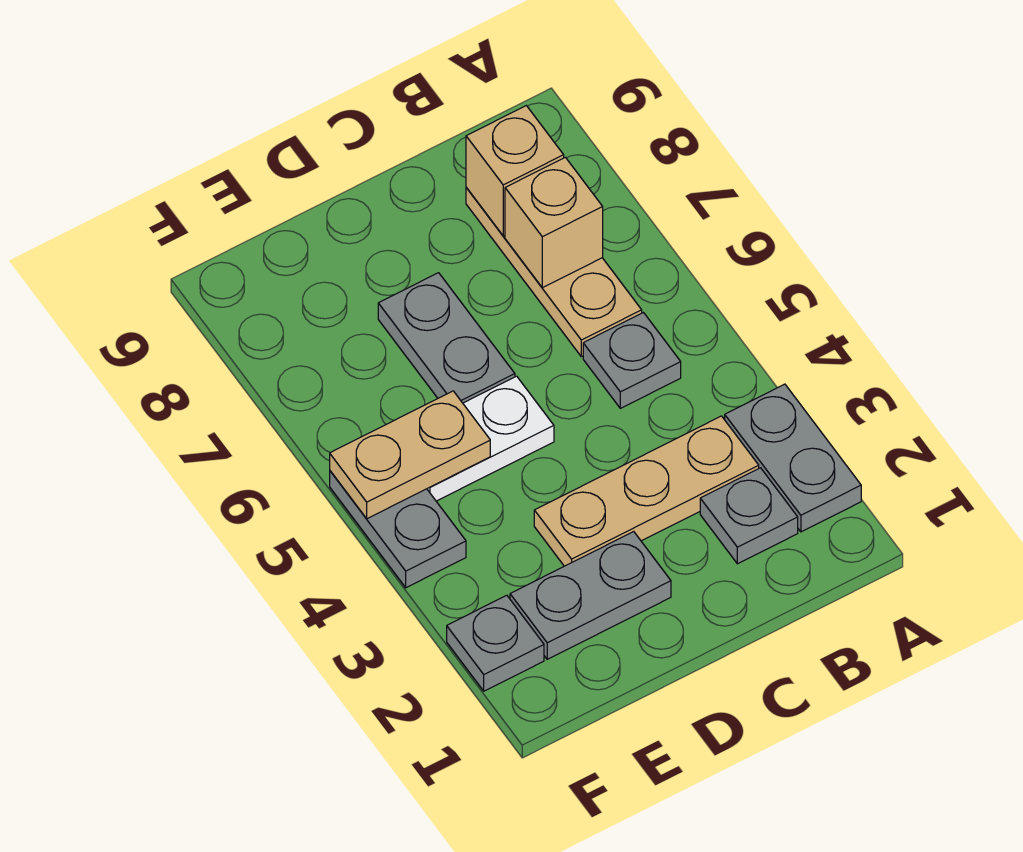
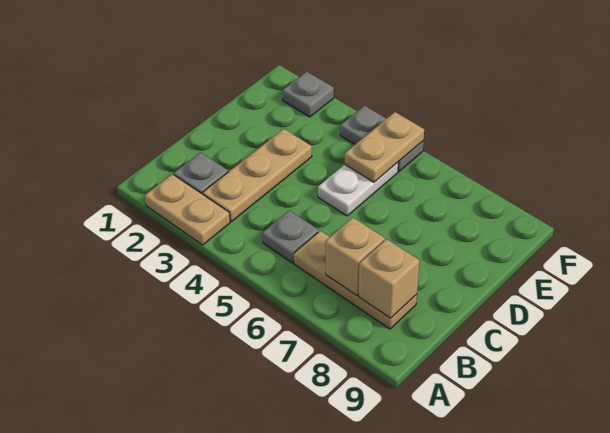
grey plate A2:A3 level 1 -> tan plate A2:A3 level 1
grey plate D2:E2 level 1 -> none
grey plate D6:D7 level 1 -> none

